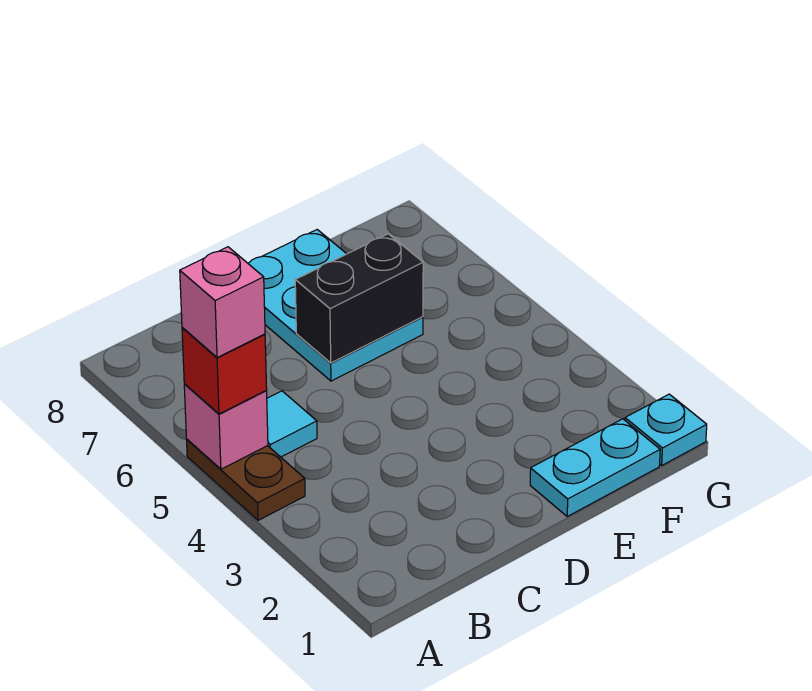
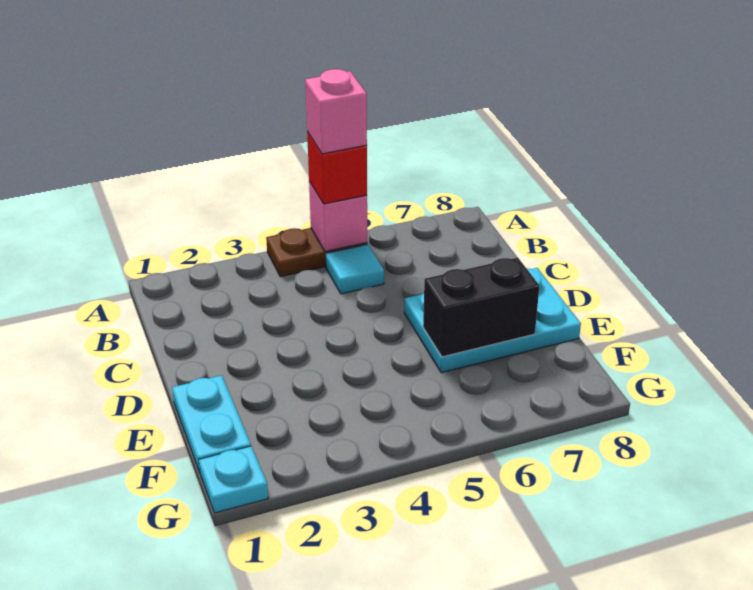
black brick D6:E6 level 2 -> black brick E6:E7 level 2

